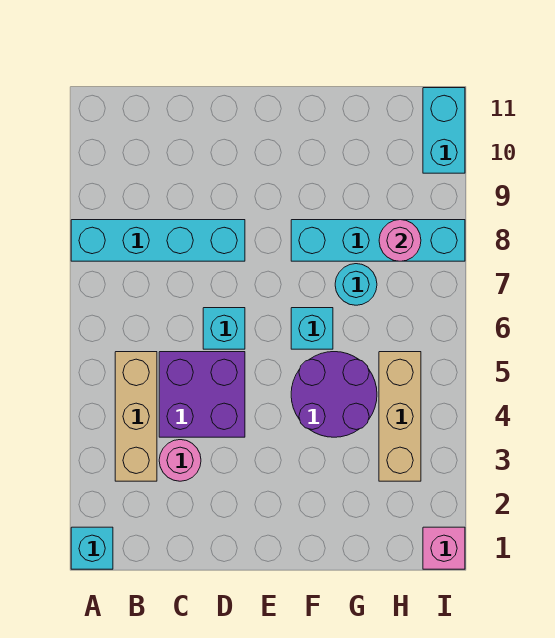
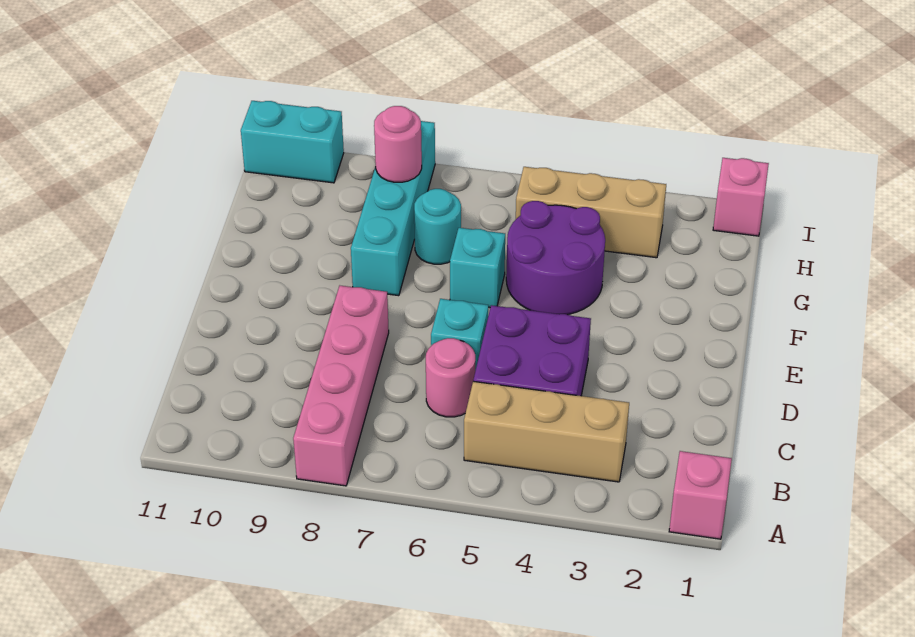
cyan brick A1 level 1 -> pink brick A1 level 1
cyan brick A8:D8 level 1 -> pink brick A8:D8 level 1
pink round brick C3 level 1 -> pink round brick C6 level 1

